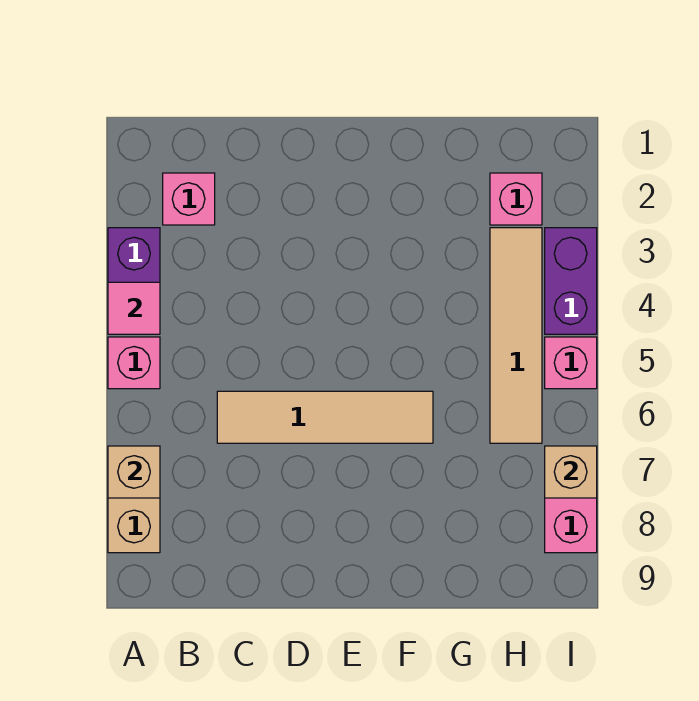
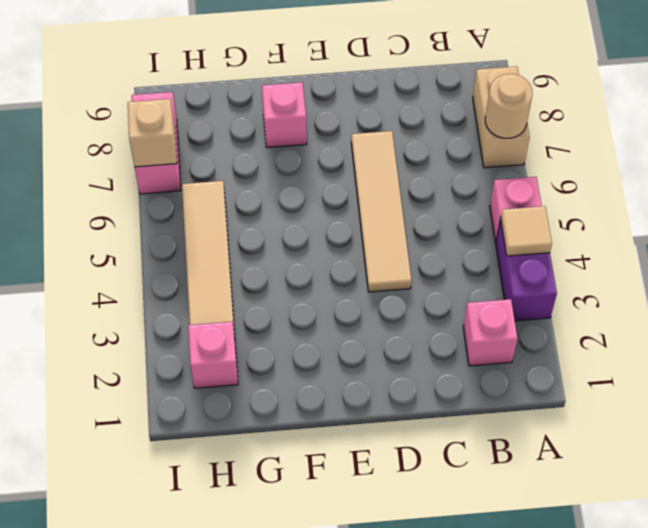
pink tile A4 level 2 -> tan tile A4 level 2
tan brick A7 level 2 -> tan round brick A7 level 2
tan tile C6:F6 level 1 -> tan tile D4:D7 level 1
purple brick I3:I4 level 1 -> none
pink brick I5 level 1 -> pink brick F8 level 1

